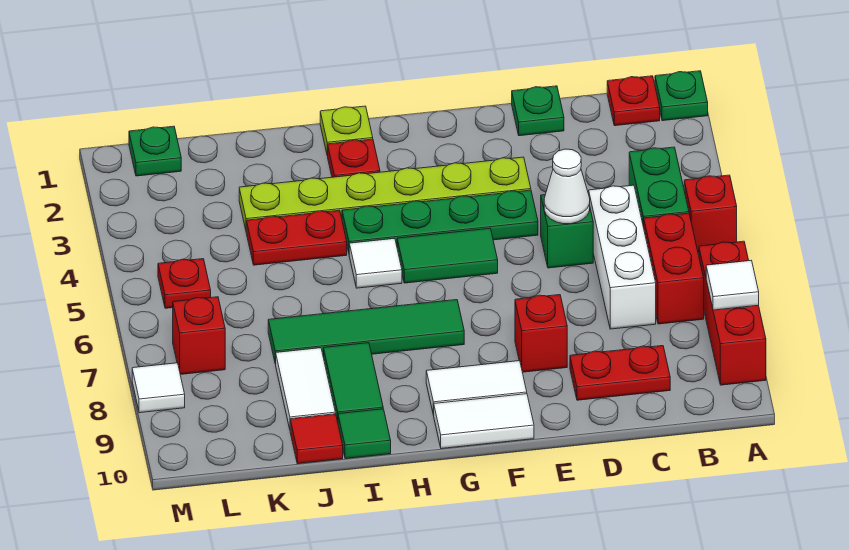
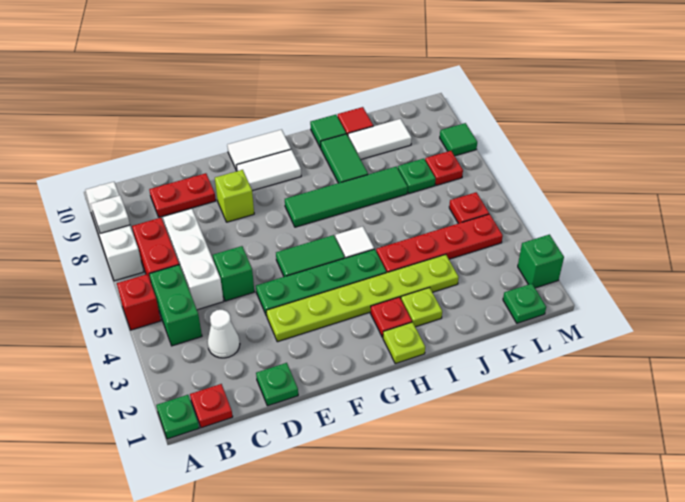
red brick A7:A9 level 1 -> white brick A7:A9 level 1
white tile A8 level 2 -> white plate A8 level 2
white cone D5 level 2 -> white cone C3 level 1
red brick E8 level 1 -> lime brick E8 level 1
none -> lime plate I2 level 1
red plate I4:J4 level 1 -> red plate I4:L4 level 1
white tile J8:J9 level 1 -> white tile J9:K9 level 1
none -> green plate K7 level 1
red brick L7 level 1 -> red plate L7 level 1
none -> green brick M2 level 1
white tile M8 level 1 -> green tile M8 level 1

